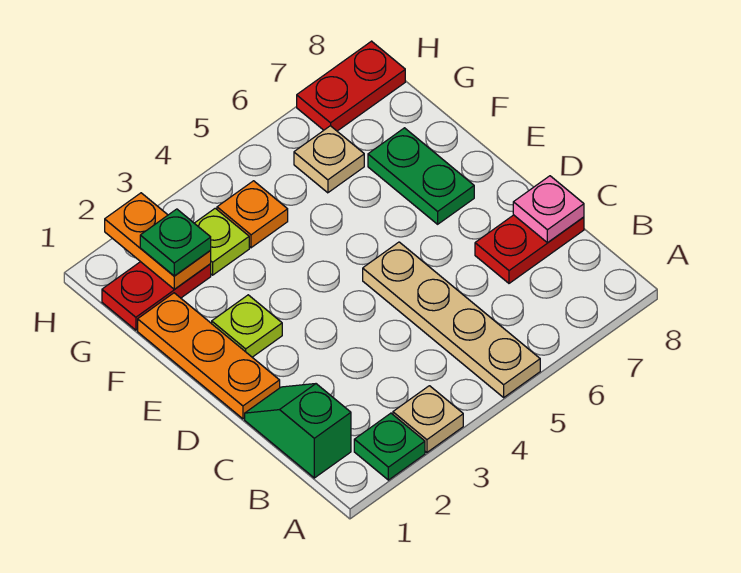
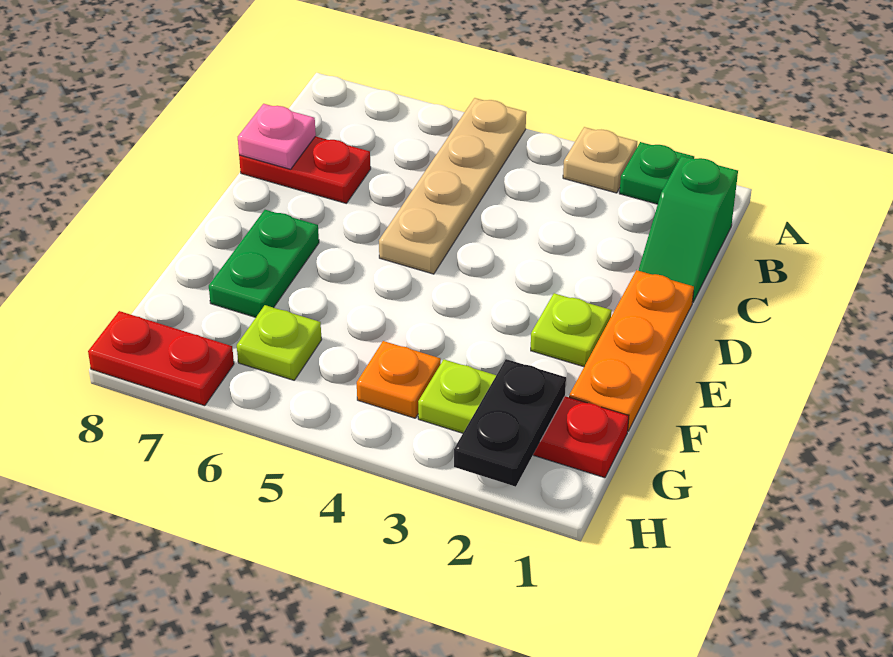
orange plate G2:H2 level 2 -> black plate G2:H2 level 2
green plate G2 level 3 -> none
tan plate G6 level 1 -> lime plate G6 level 1

